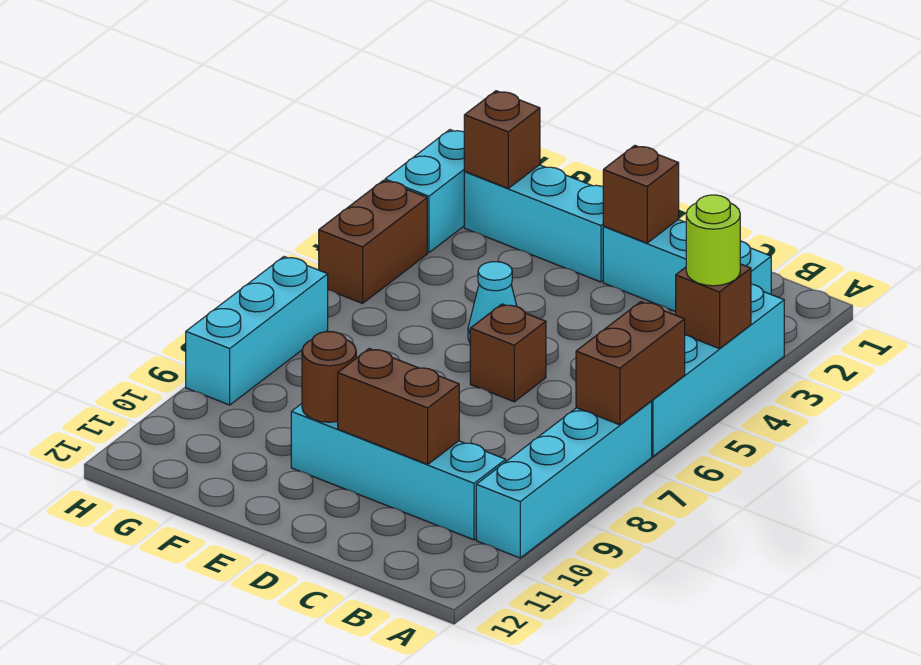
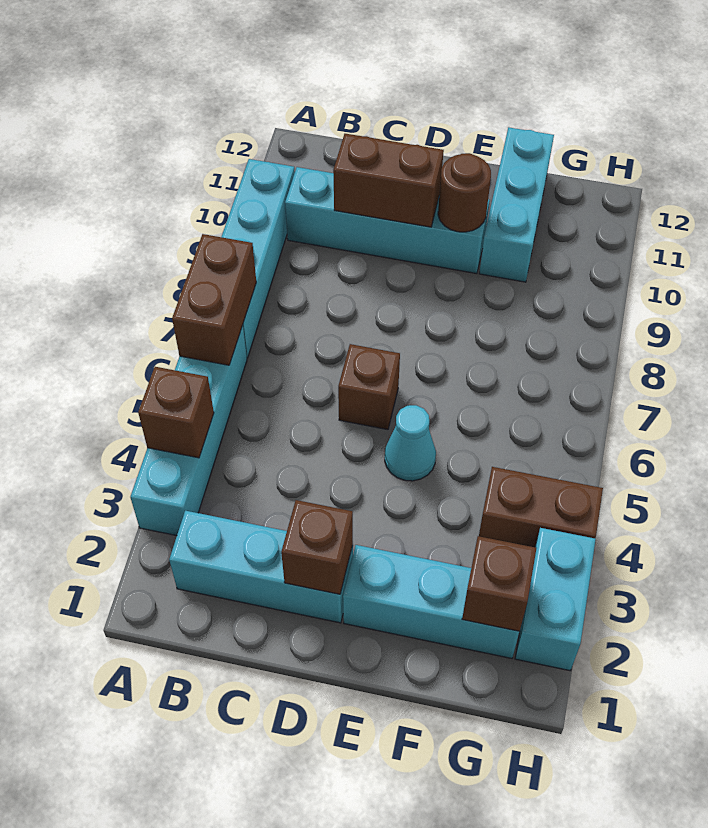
lime round brick A4 level 3 -> none
brown brick H4:H5 level 1 -> brown brick G4:H4 level 1
cyan brick H7:H9 level 1 -> cyan brick F10:F12 level 1

